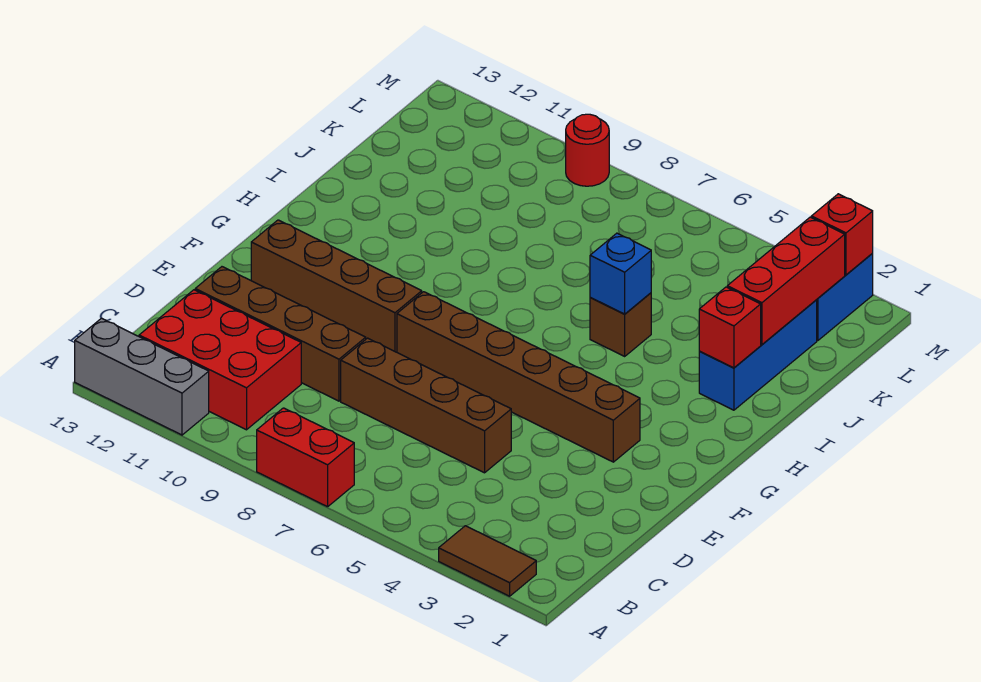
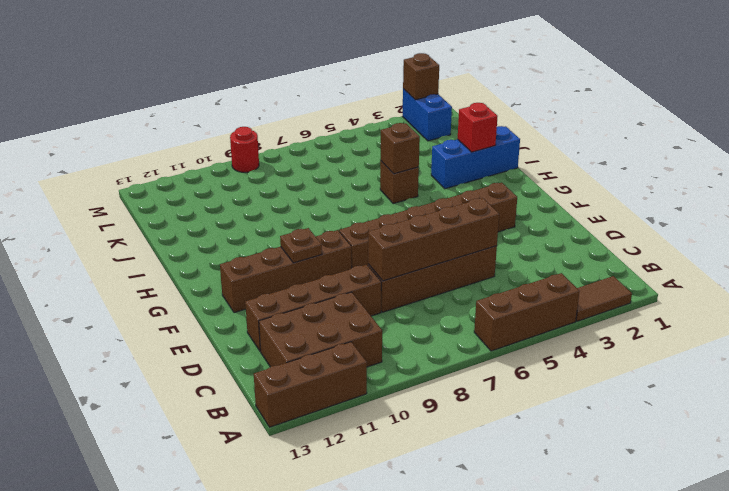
none -> brown brick A4:A6 level 1
red brick A7:A8 level 1 -> none
grey brick A11:A13 level 1 -> brown brick A11:A13 level 1
red brick B10:C12 level 1 -> brown brick B10:C12 level 1
none -> brown brick D5:D8 level 2
none -> brown plate F10 level 2
blue brick I2:K2 level 1 -> blue brick I1:I3 level 1
blue brick I5 level 2 -> brown brick I5 level 2
red brick J2:L2 level 2 -> none
red brick M2 level 2 -> brown brick M2 level 2

